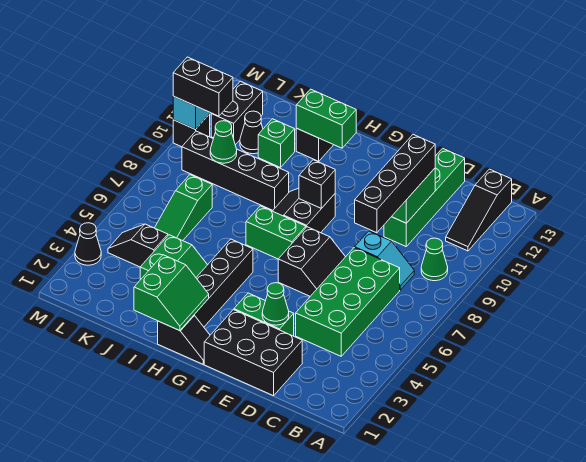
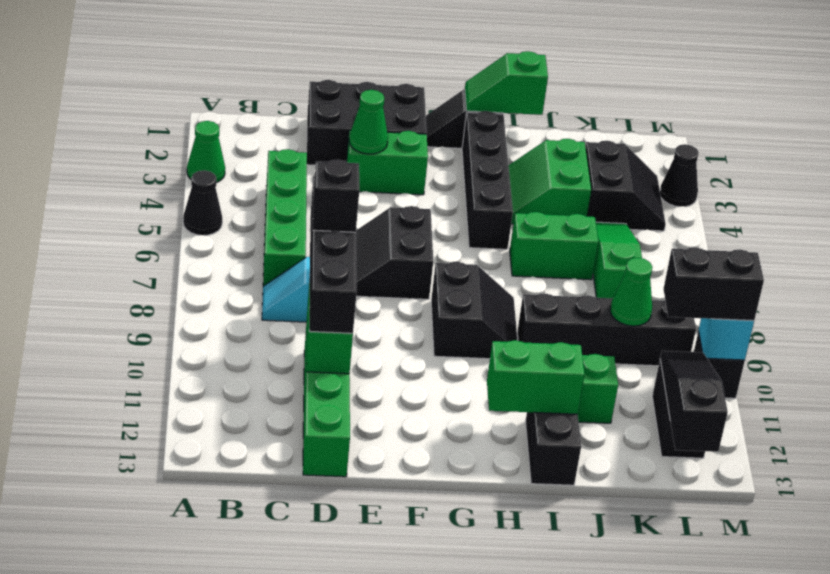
green cone B9 level 1 -> green cone A3 level 1
black slope B11:B13 level 1 top 13 -> black slope L11:L13 level 2 top 13
green brick C4:D7 level 1 -> green brick C4:C7 level 1
green brick G7:H7 level 1 -> green brick I6:J6 level 1
black brick G9 level 2 -> black brick D9 level 4
green slope H1:I2 level 2 top I -> green slope H1:I1 level 2 top I
black slope K4:L4 level 1 top K -> black slope K3:L4 level 1 top K
black cone K11 level 1 -> black cone A5 level 1

